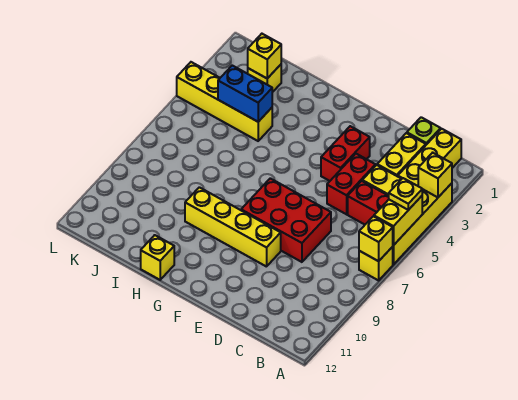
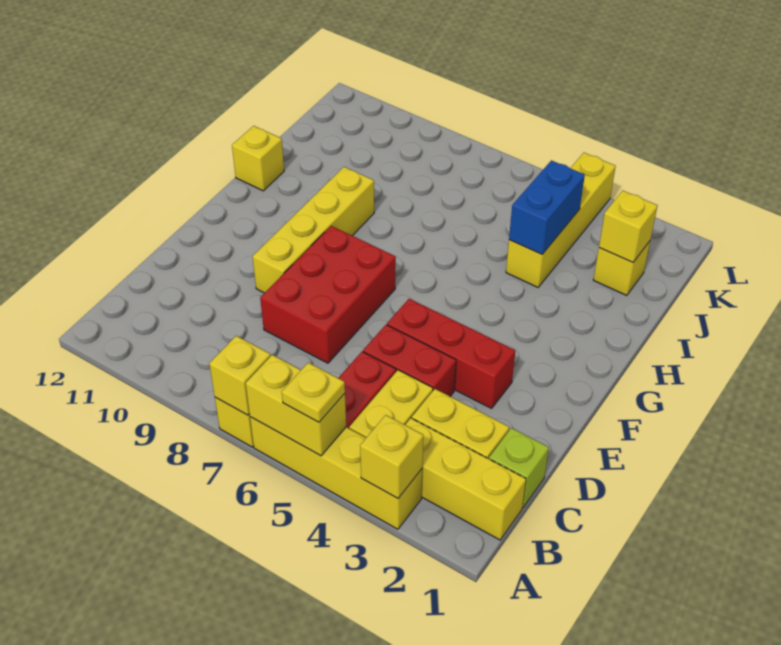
red brick E3:E4 level 1 -> red brick E3:E5 level 1

